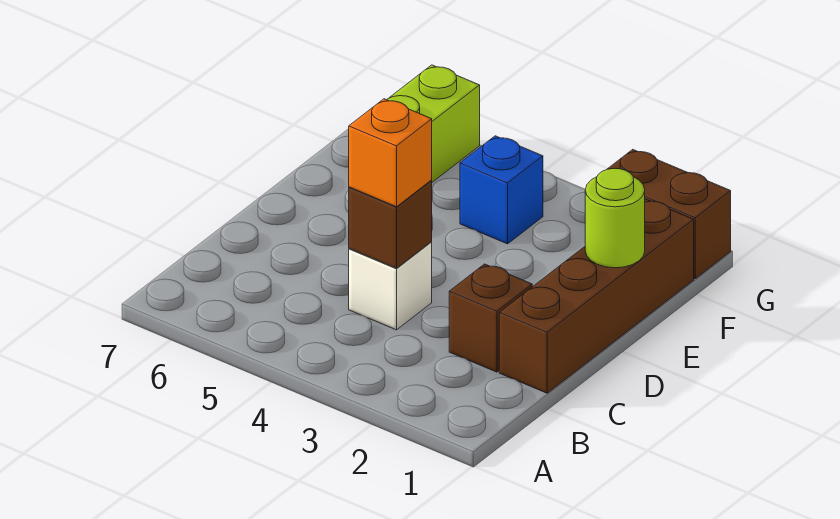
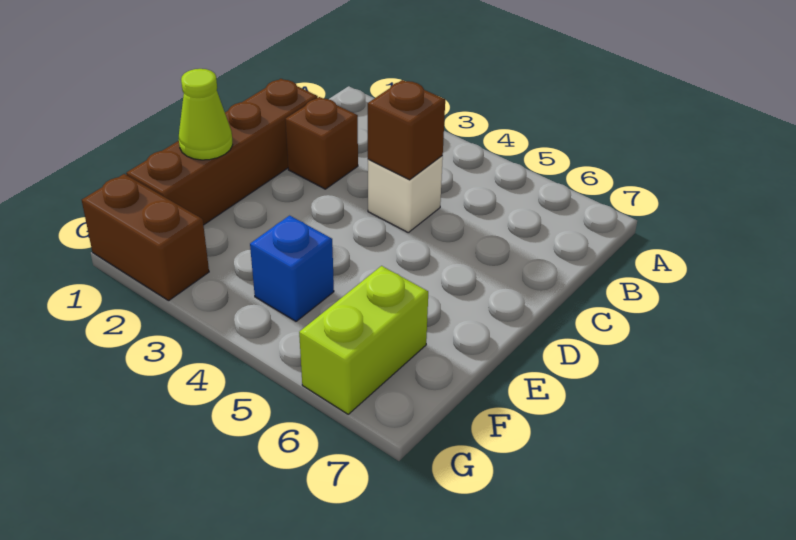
orange brick C4 level 3 -> none
lime round brick E1 level 2 -> lime cone E1 level 2

